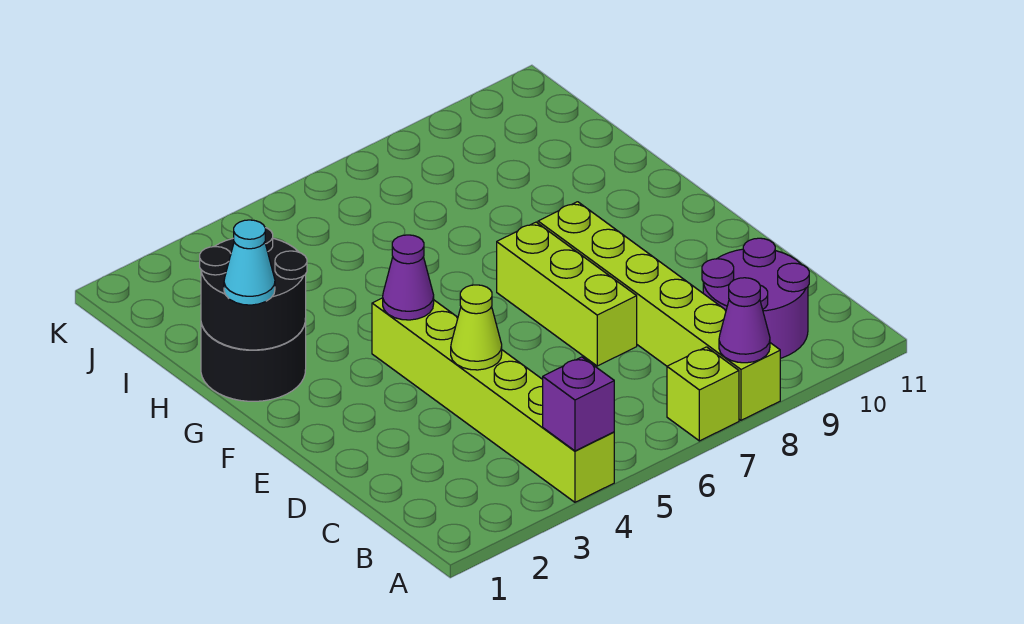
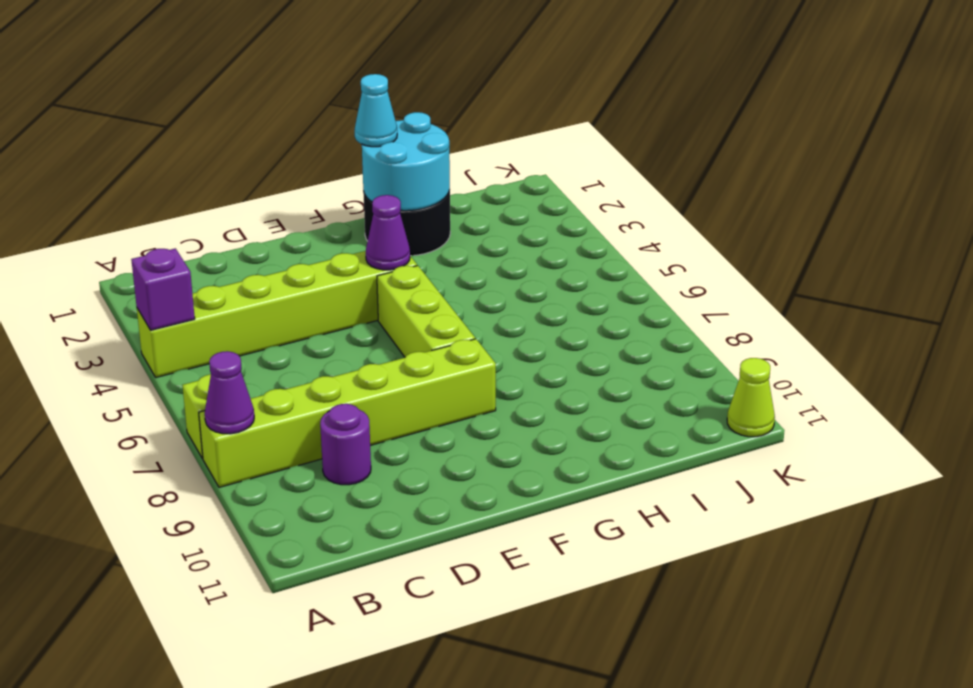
purple round brick B9:C10 level 1 -> purple round brick C9 level 1
lime cone D4 level 2 -> lime cone K11 level 1
lime brick D7:F7 level 1 -> lime brick F5:F7 level 1
black round brick G1:H2 level 2 -> cyan round brick G1:H2 level 2

